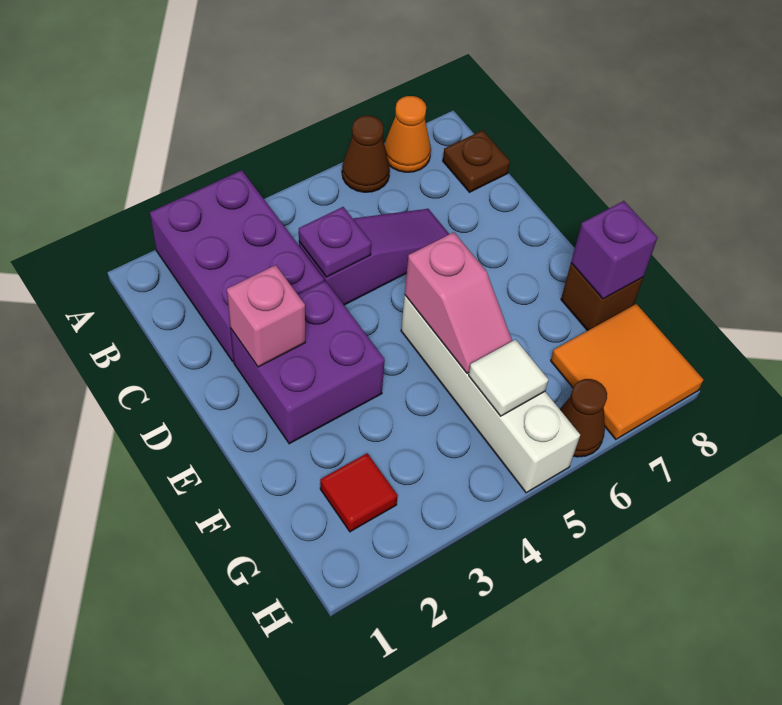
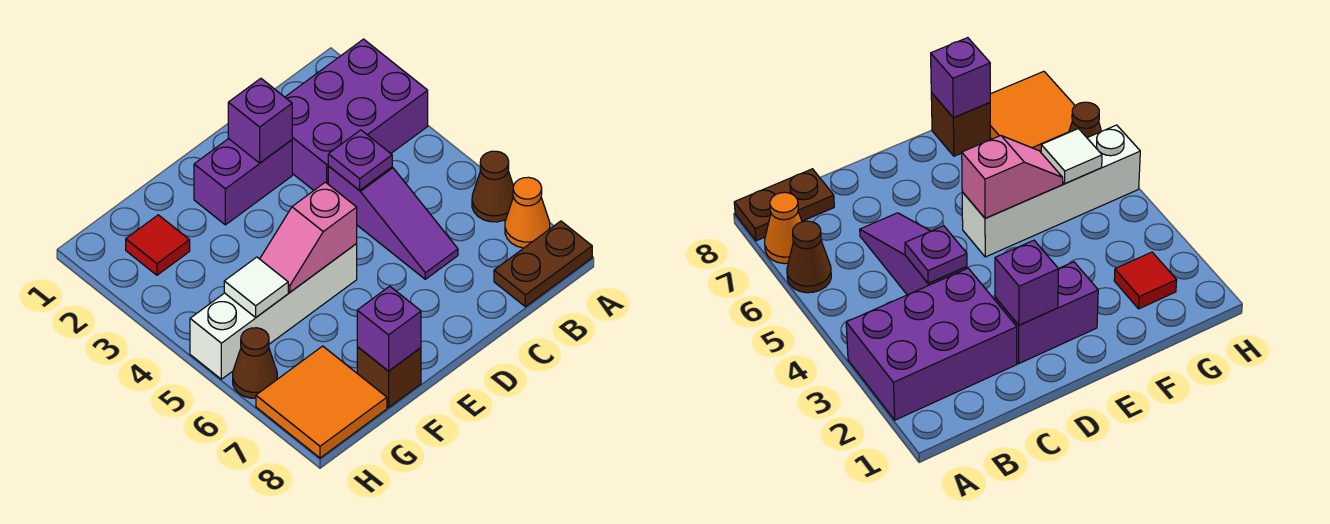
brown plate B8 level 1 -> brown plate A8:B8 level 1
purple brick D2:E3 level 1 -> purple brick D2:E2 level 1
pink brick D2 level 2 -> purple brick D2 level 2

